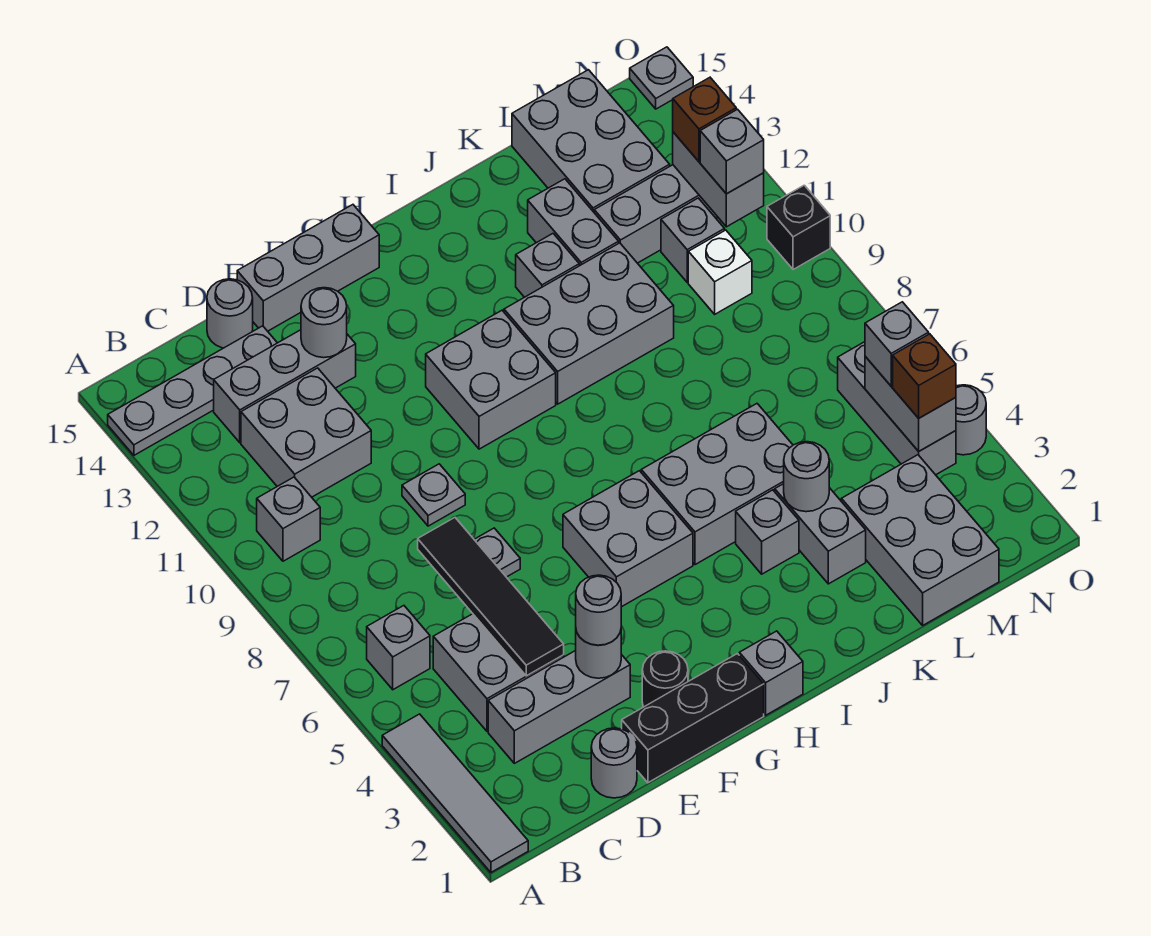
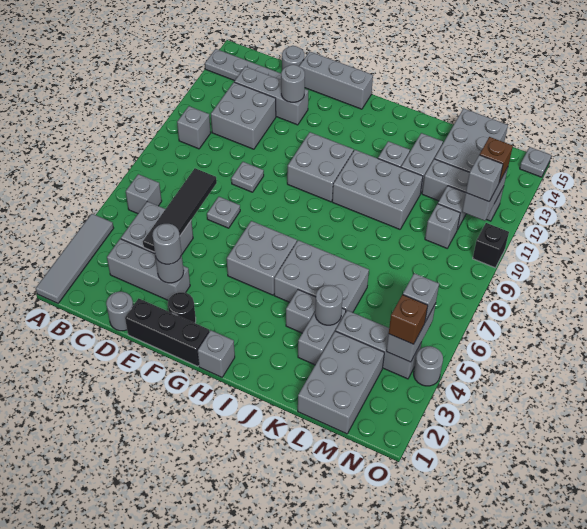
white brick M10 level 1 -> grey brick M10 level 1
grey brick N4:N6 level 1 -> grey brick L4:N4 level 1

